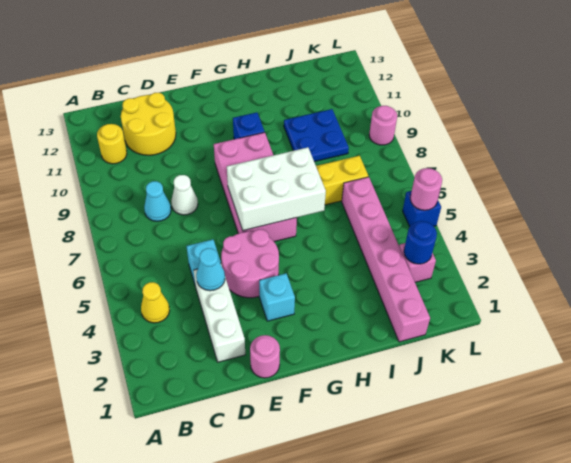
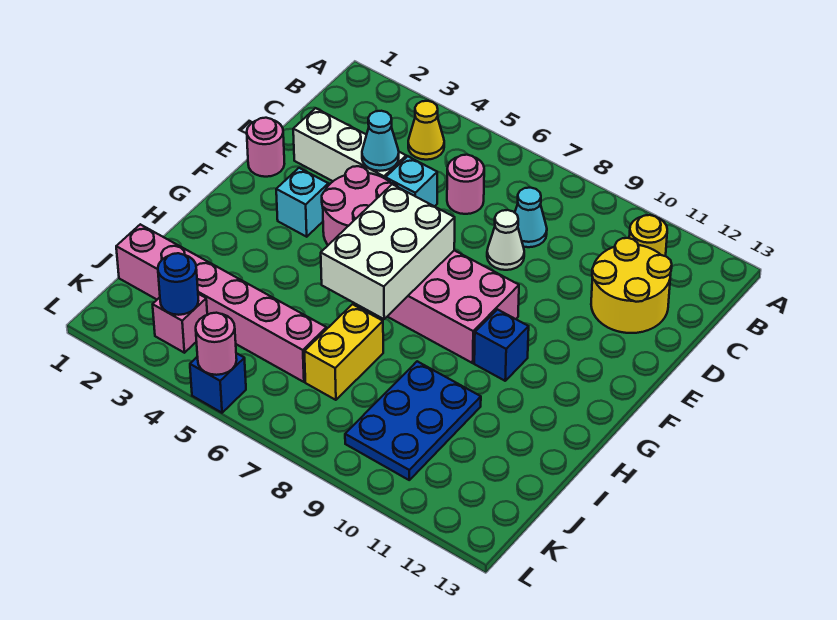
blue plate I9:J10 level 1 -> blue plate I9:K10 level 1
pink round brick L9 level 1 -> pink round brick C6 level 1

